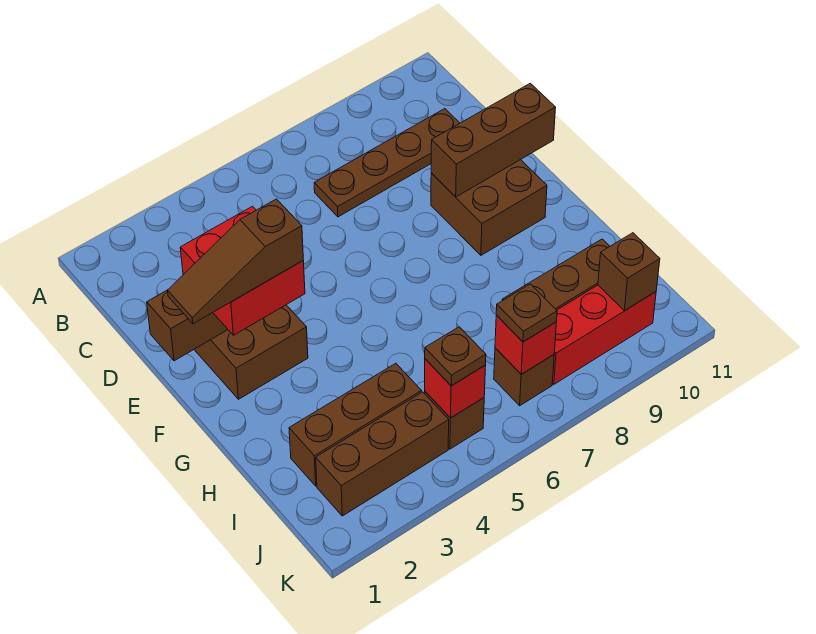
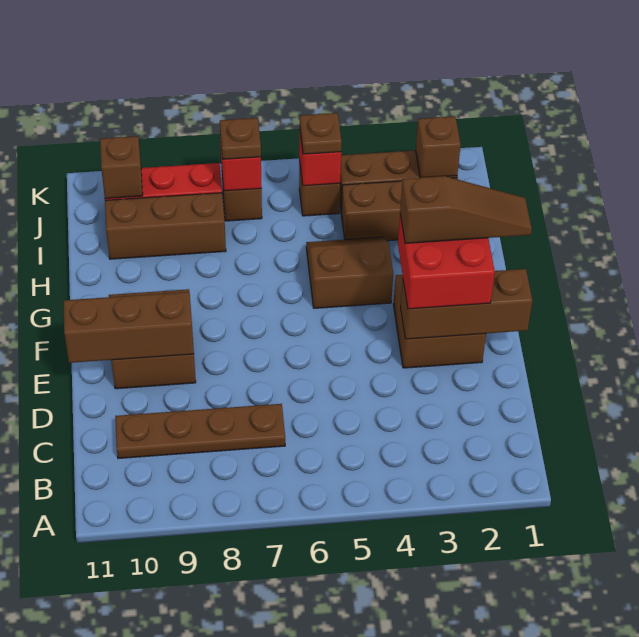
none -> brown slope G4:H5 level 1 top G
none -> brown brick J2 level 2

